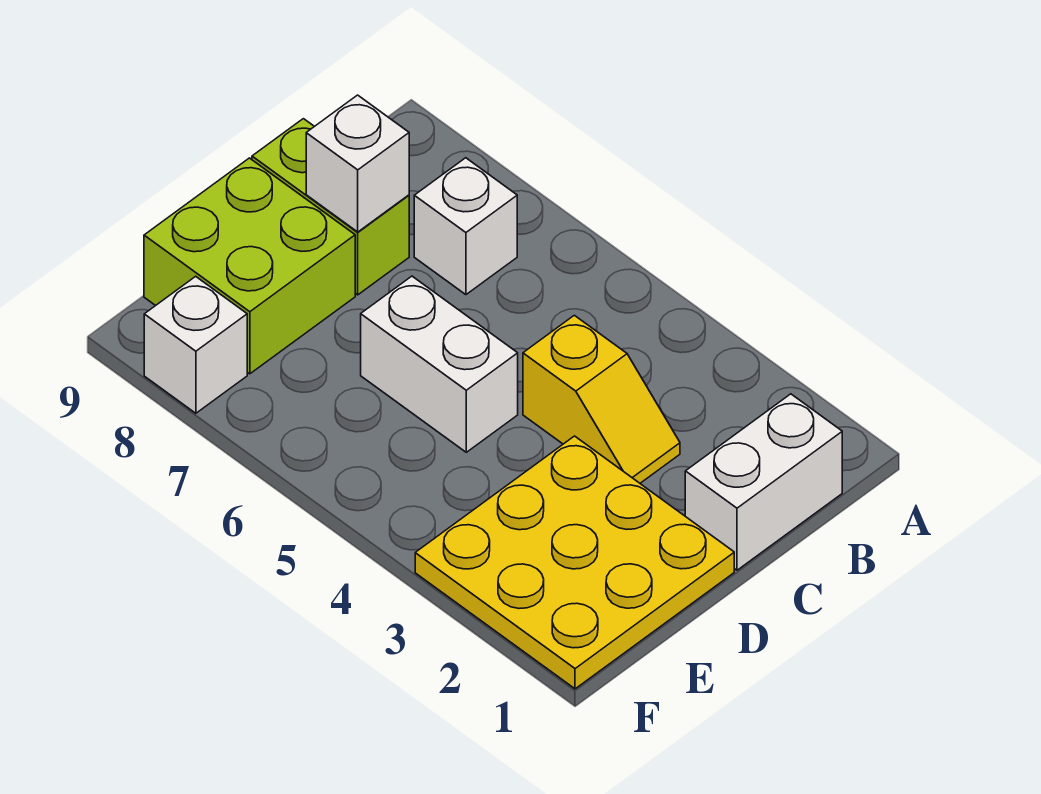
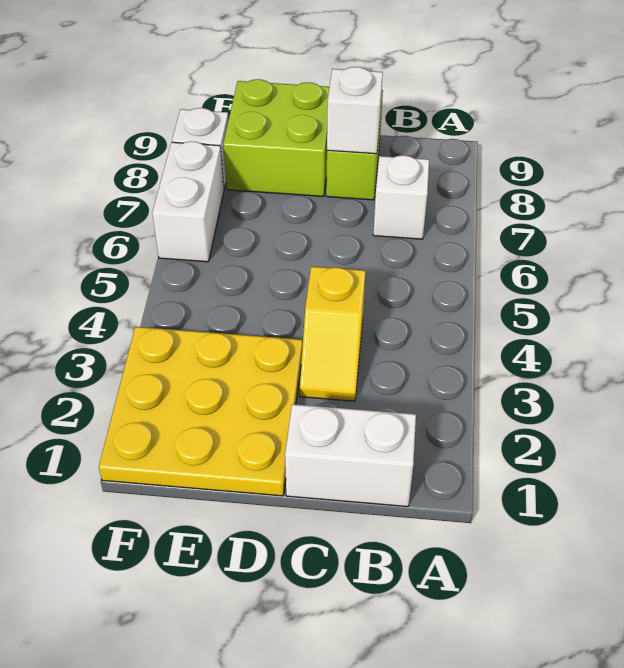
white brick D5:D6 level 1 -> white brick F6:F7 level 1

